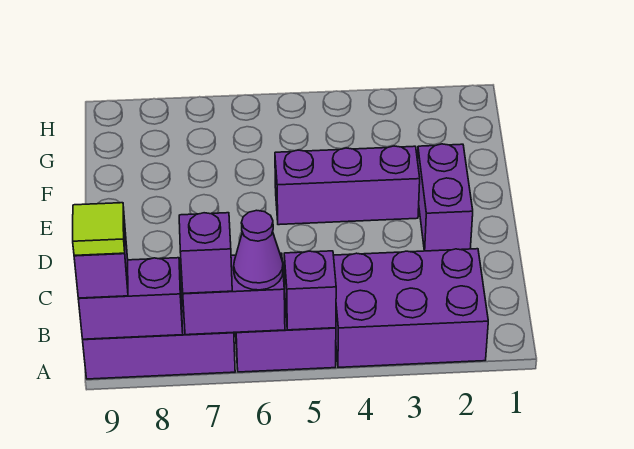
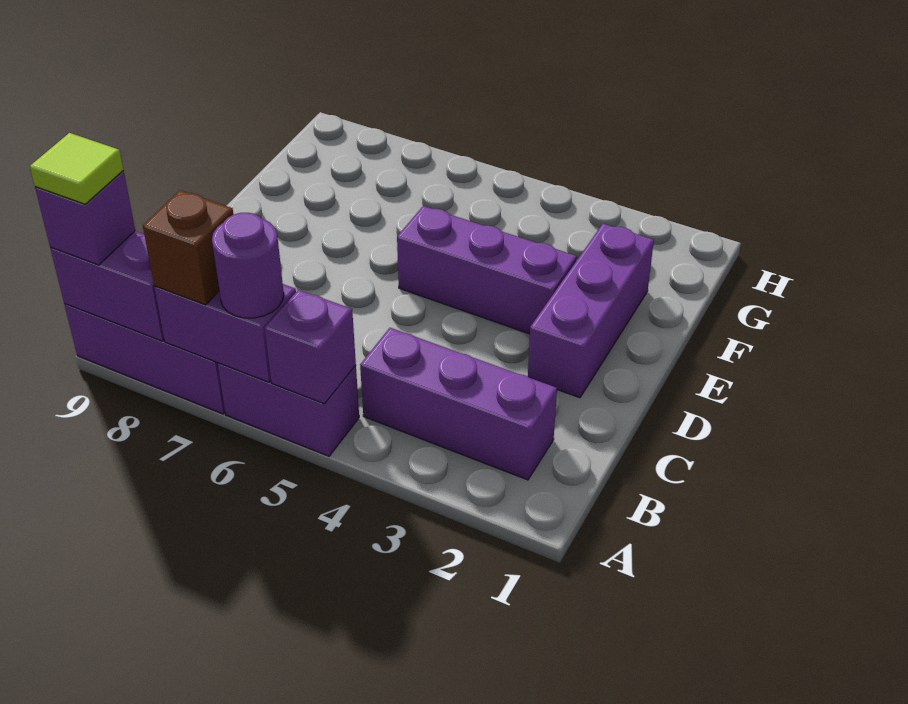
purple brick A2:B4 level 1 -> purple brick B2:B4 level 1
purple cone A6 level 3 -> purple round brick A6 level 3
purple brick A7 level 3 -> brown brick A7 level 3
purple brick D2:E2 level 1 -> purple brick D2:F2 level 1

